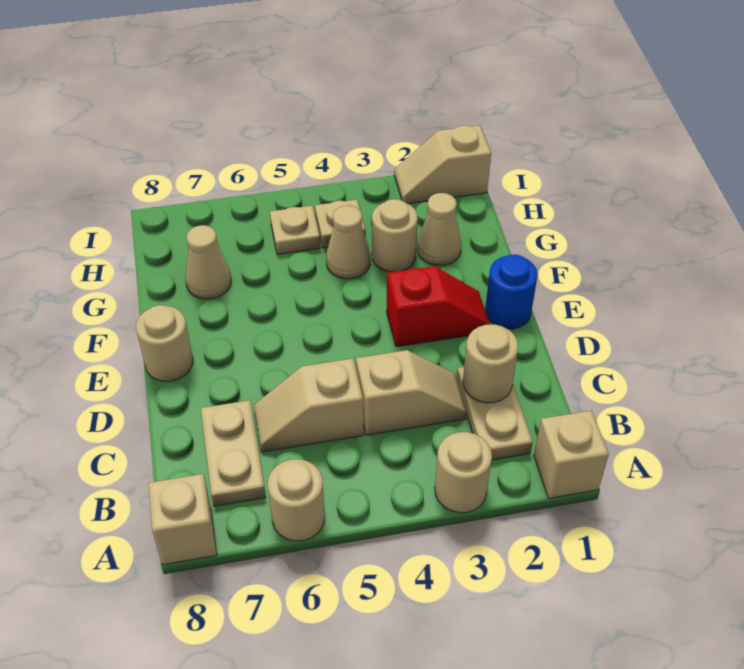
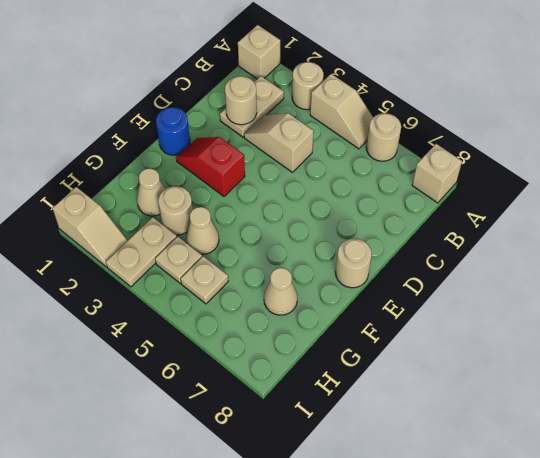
tan plate B7:C7 level 1 -> tan plate H3:I3 level 1
tan slope C5:C6 level 1 top 5 -> tan slope A4:A5 level 1 top 4

